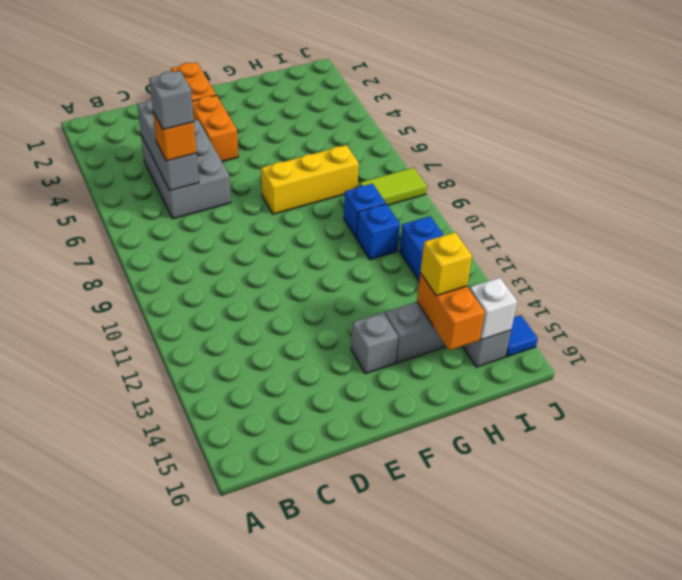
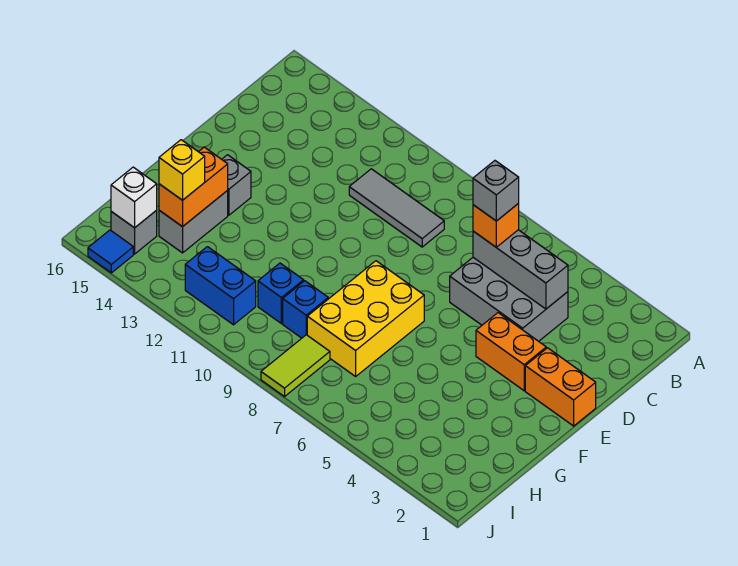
none -> grey tile C9:C11 level 1
yellow brick F7:H7 level 1 -> yellow brick F7:H8 level 1
orange brick H14:H15 level 2 -> orange brick G14:H14 level 2

